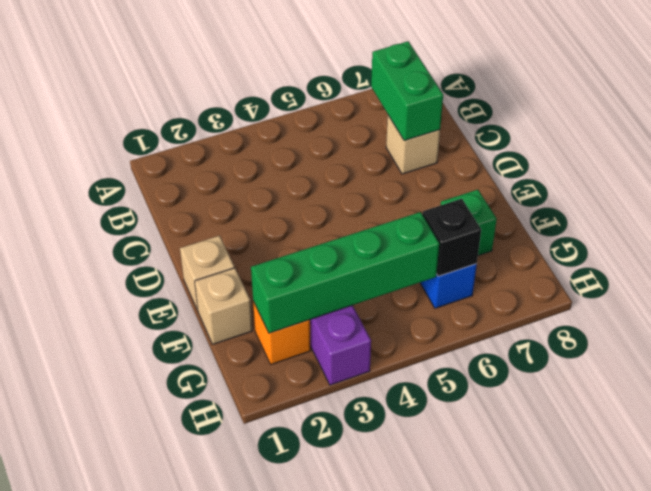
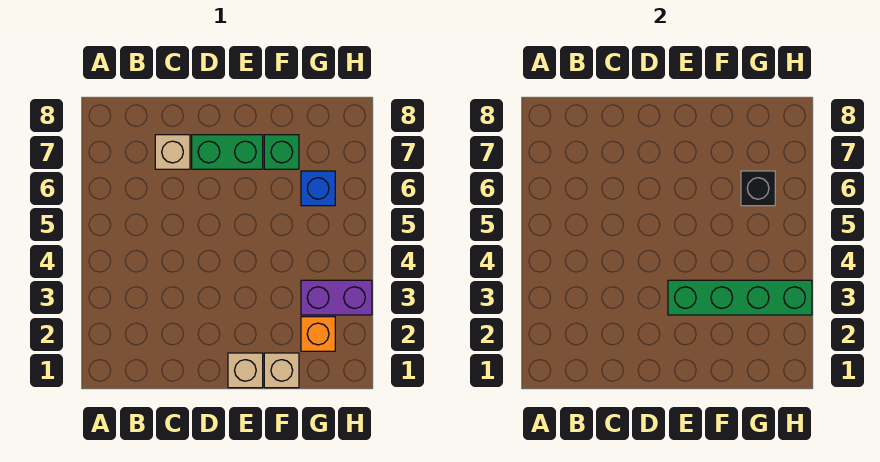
green brick B7:C7 level 2 -> green brick D7:E7 level 1
green brick G2:G5 level 2 -> green brick E3:H3 level 2

